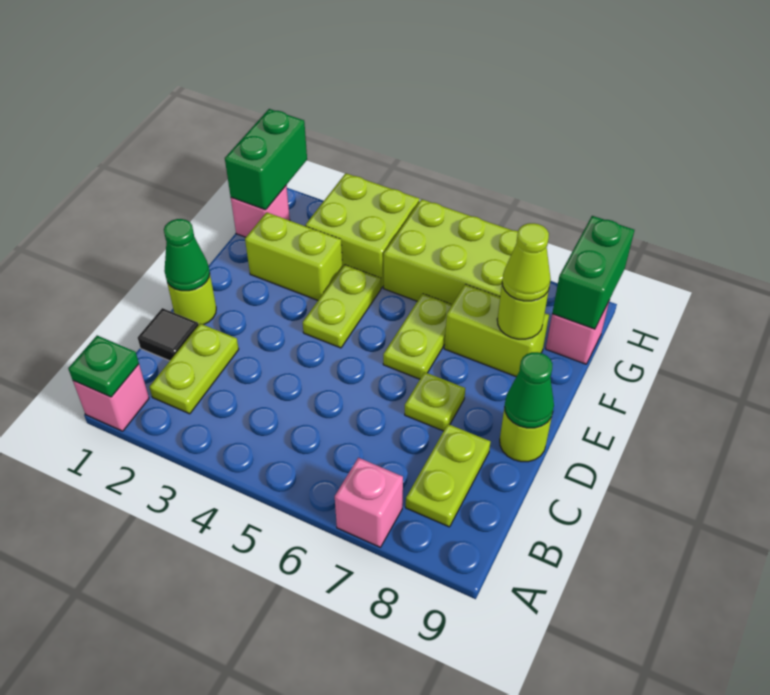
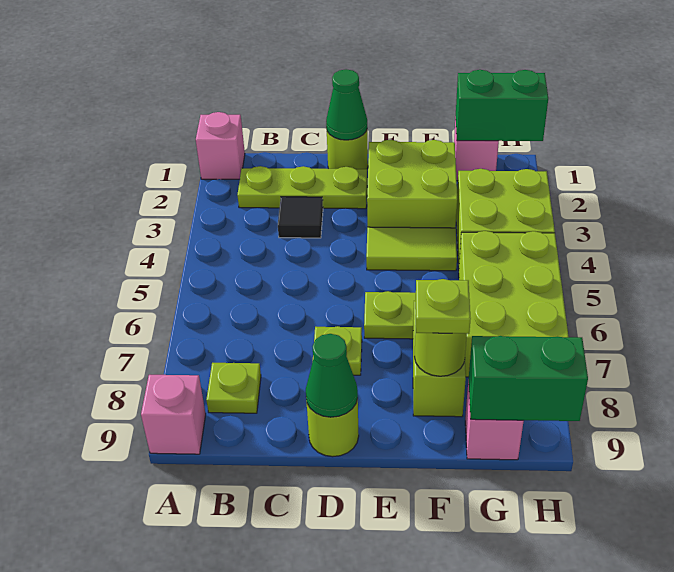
green plate A1 level 2 -> none
pink brick A7 level 1 -> pink brick A9 level 1
lime plate B2:C2 level 1 -> lime plate B2:D2 level 1
lime plate B8:C8 level 1 -> lime plate B8 level 1
black tile C1 level 1 -> black tile C3 level 1
lime plate E4:F4 level 1 -> lime tile E4:F4 level 1
lime brick F2:F3 level 1 -> lime brick E2:F3 level 1
lime cone F8 level 3 -> lime plate F8 level 3

